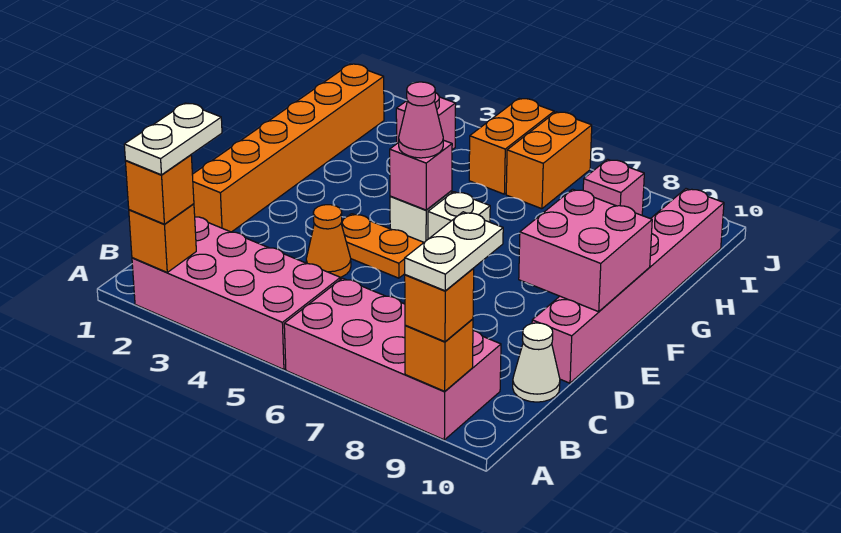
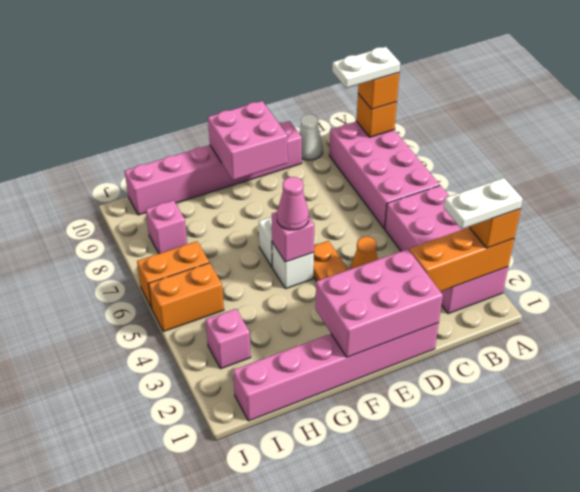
orange brick A2 level 2 -> orange brick A2:C2 level 2
orange brick D1:I1 level 1 -> pink brick D1:I1 level 1
none -> pink brick D1:F2 level 2

